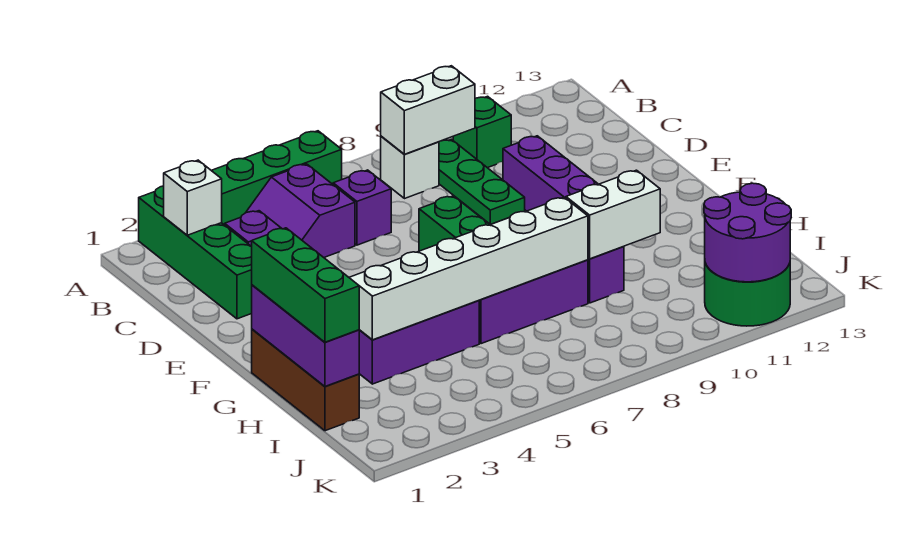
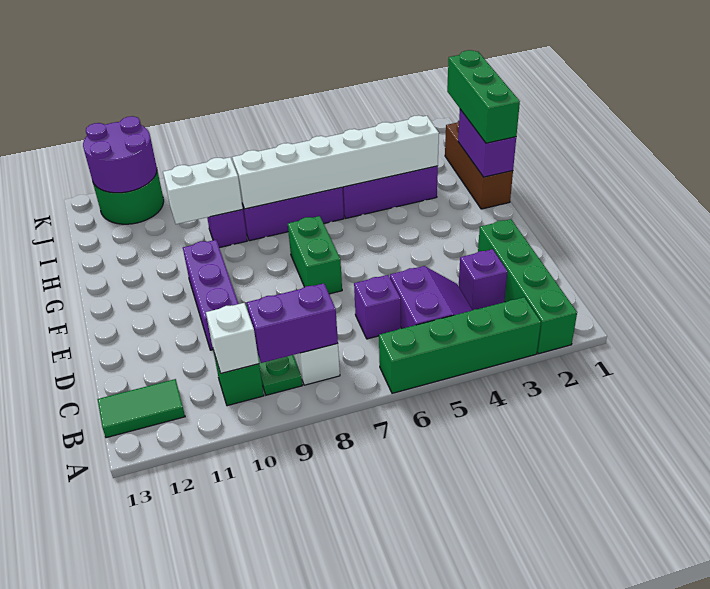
white brick B2 level 2 -> white brick B10 level 2
white brick B8:B9 level 2 -> purple brick B8:B9 level 2
none -> green tile B12:B13 level 1
purple brick G1:I1 level 2 -> purple brick G1:H1 level 2

